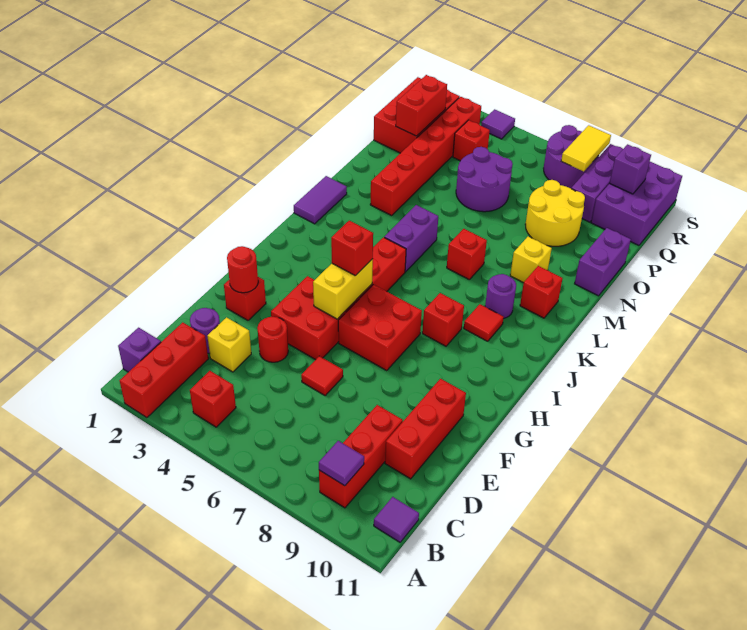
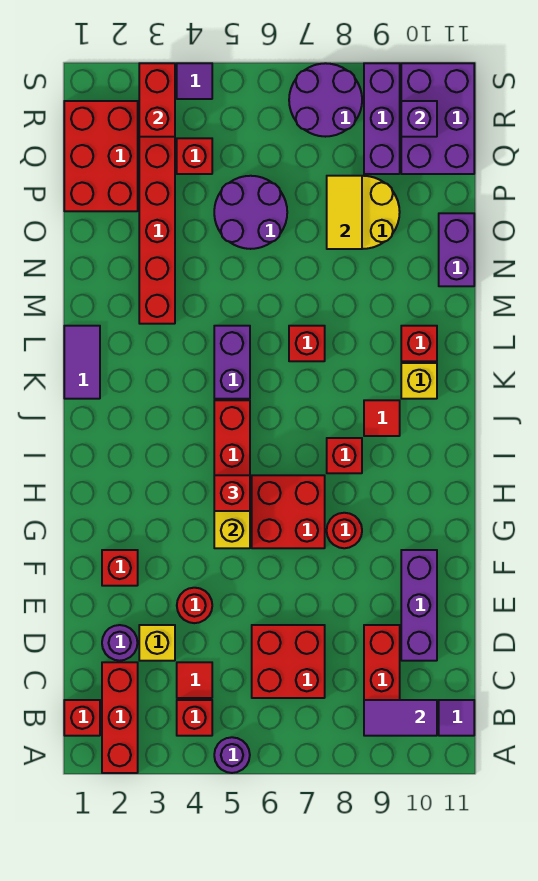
purple brick B1 level 1 -> red brick B1 level 1
purple tile B9 level 2 -> purple tile B9:B10 level 2
red brick D10:F10 level 1 -> purple brick D10:F10 level 1
red tile E6 level 1 -> red tile C4 level 1
red round brick F2 level 2 -> red round brick G8 level 1
red brick F4:G5 level 1 -> red brick C6:D7 level 1
purple round brick K9 level 1 -> purple round brick A5 level 1
yellow brick M9 level 1 -> yellow brick K10 level 1
red brick P2:Q2 level 2 -> red brick R3:S3 level 2
yellow tile R8:S8 level 2 -> yellow tile O8:P8 level 2

